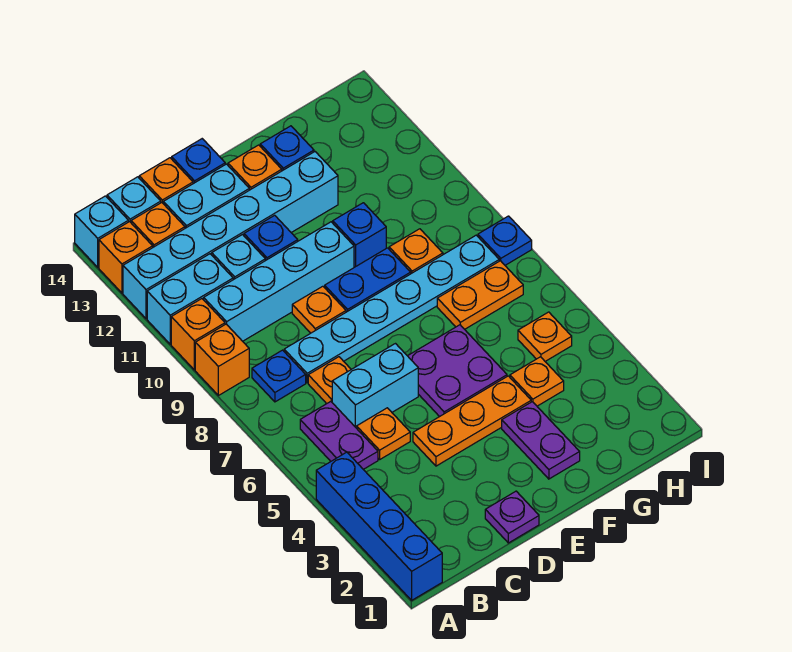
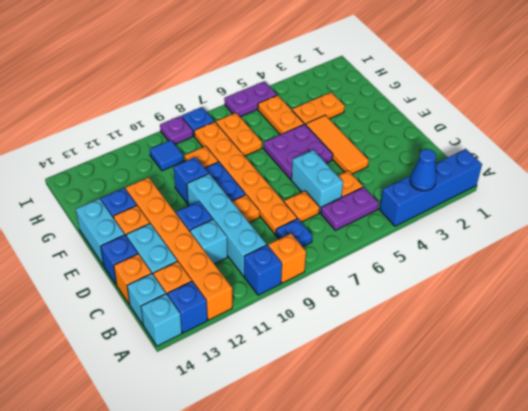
none -> blue cone A3 level 2
orange brick A10 level 1 -> blue brick A10 level 1
cyan brick A11:B11 level 1 -> cyan brick E14:F14 level 1
cyan brick A12:F12 level 1 -> orange brick A12:F12 level 1
orange brick A13 level 1 -> blue brick A13 level 1
cyan plate C8:H8 level 1 -> orange plate C8:H8 level 1
purple plate D1 level 1 -> purple plate I9 level 1
orange plate D4:F4 level 1 -> orange tile D4:F4 level 1
purple plate F2:F3 level 1 -> purple plate I5:I6 level 1
orange plate G4 level 1 -> orange plate G3:G4 level 1
orange plate H5 level 1 -> orange plate G5:H5 level 1
none -> blue tile H10 level 1

